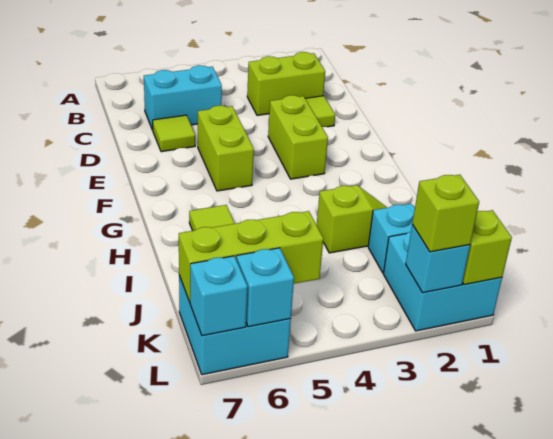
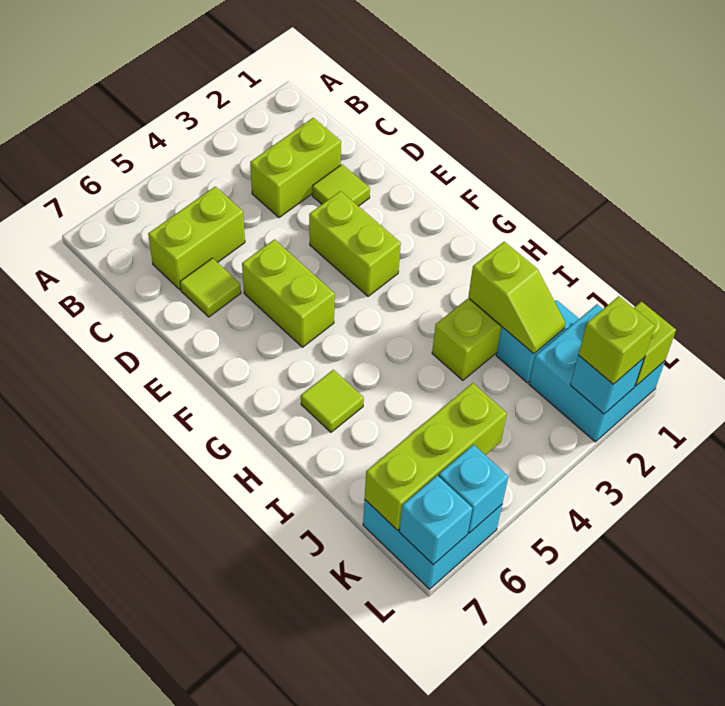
cyan brick C5:C6 level 1 -> lime brick C5:C6 level 1
none -> lime slope I2:J2 level 2 top I

